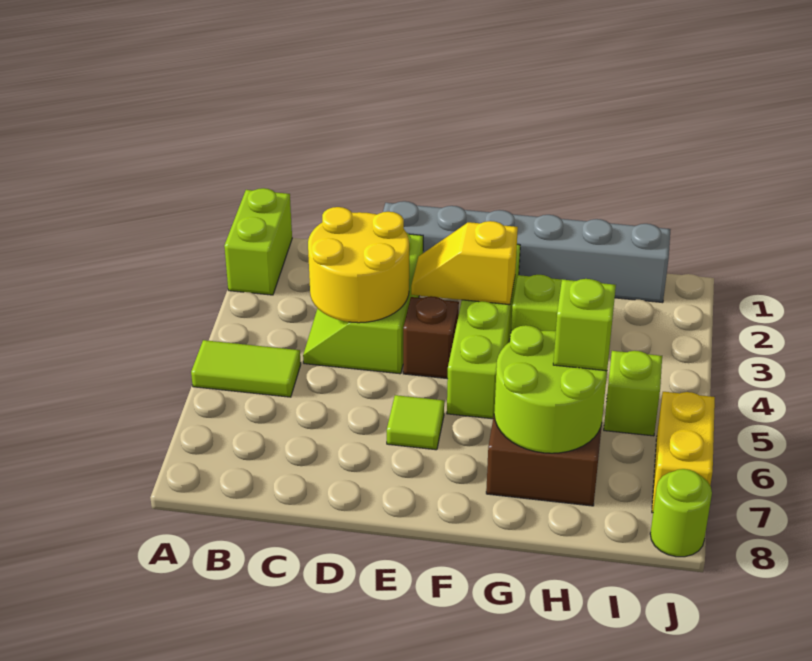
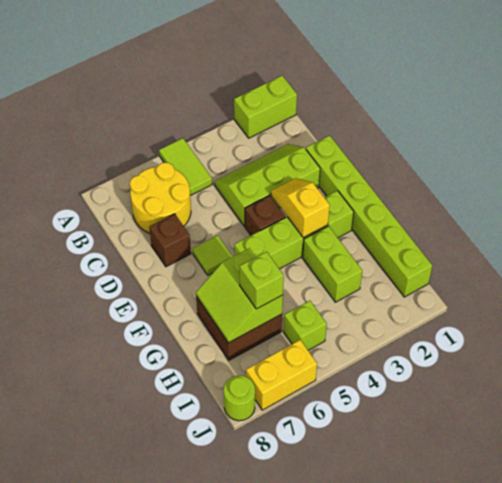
yellow round brick C3:D4 level 2 -> yellow round brick B6:C7 level 1
grey brick D1:I1 level 1 -> lime brick D1:I1 level 1
none -> brown brick D7 level 1
lime round brick G6:H7 level 2 -> lime slope G6:H7 level 2 top 6

